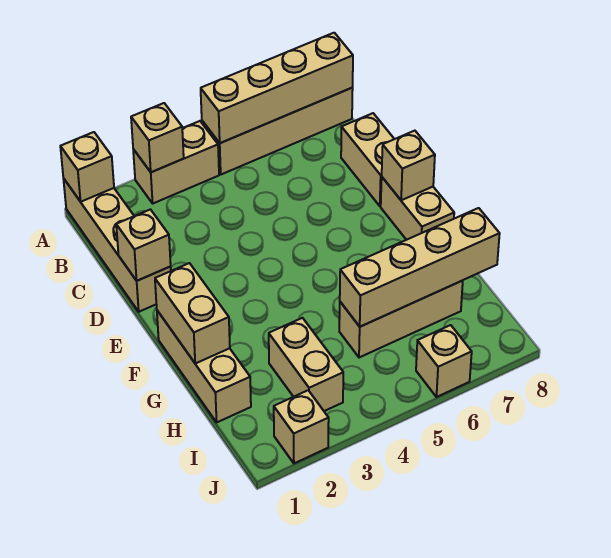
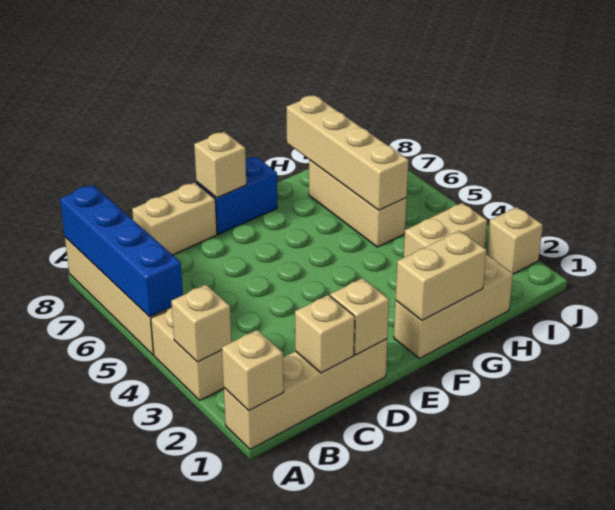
tan brick A5:A8 level 2 -> blue brick A5:A8 level 2
tan brick E8:F8 level 1 -> blue brick E8:F8 level 1
tan brick J6 level 1 -> tan brick C1 level 2

